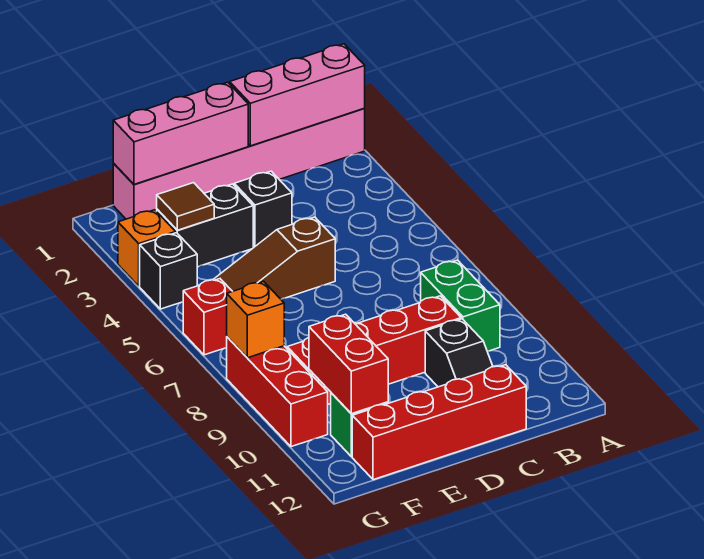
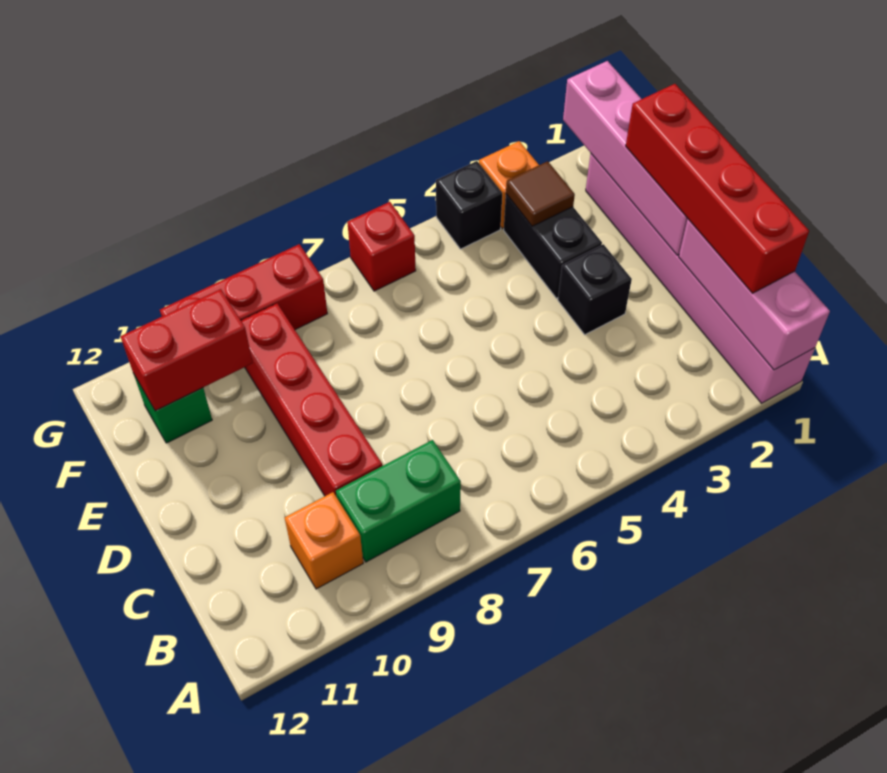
black slope C10:C11 level 1 top 10 -> none
red brick C12:F12 level 1 -> red brick B1:E1 level 3
pink brick D1:F1 level 2 -> pink brick D1:G1 level 2
brown slope D5:F5 level 1 top D -> none
orange brick G8 level 2 -> orange brick B10 level 1

